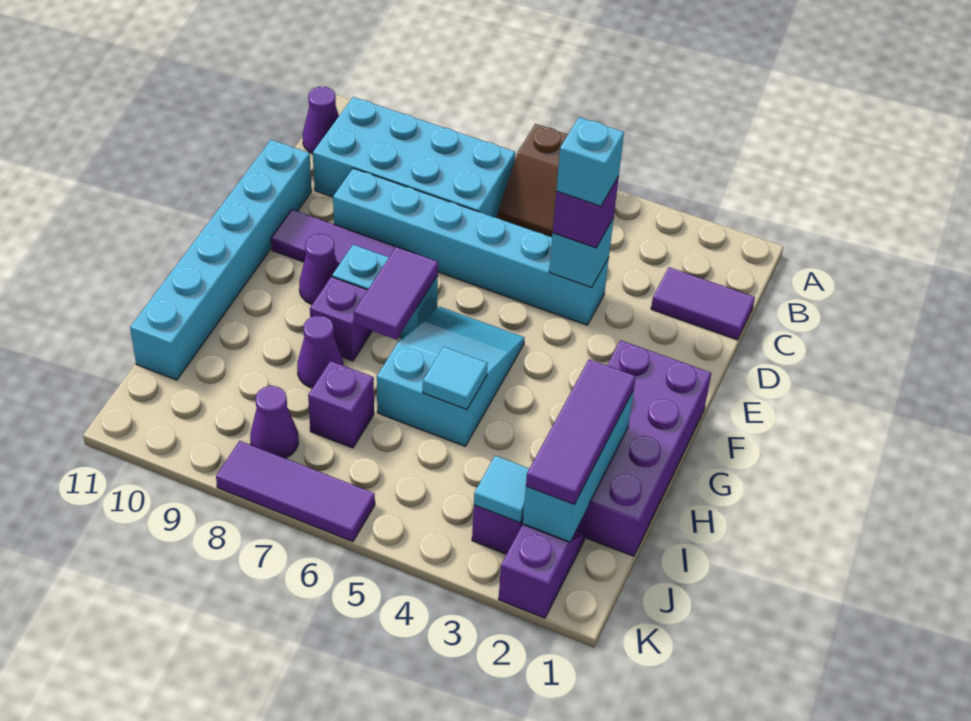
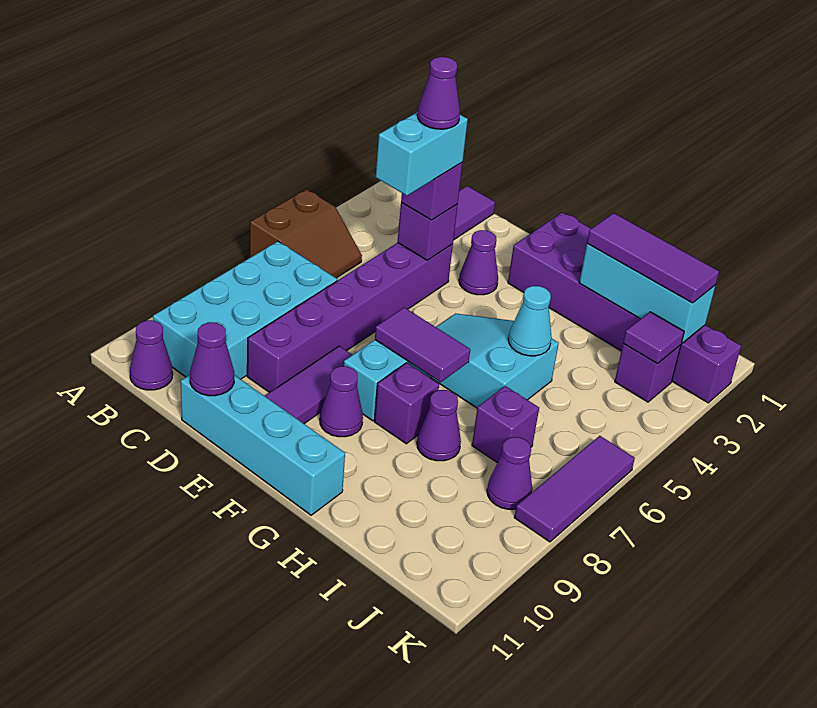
cyan brick D4:D9 level 1 -> purple brick D4:D9 level 1
cyan brick D4 level 2 -> purple brick D4 level 2
cyan brick D4 level 4 -> cyan brick D4:D5 level 4
none -> purple cone D4 level 5
cyan brick D11:I11 level 1 -> cyan brick D11:G11 level 1
none -> purple cone D11 level 2
none -> purple cone E3 level 1
cyan tile H5 level 2 -> cyan cone H5 level 2
cyan tile J3 level 2 -> purple tile J3 level 2

